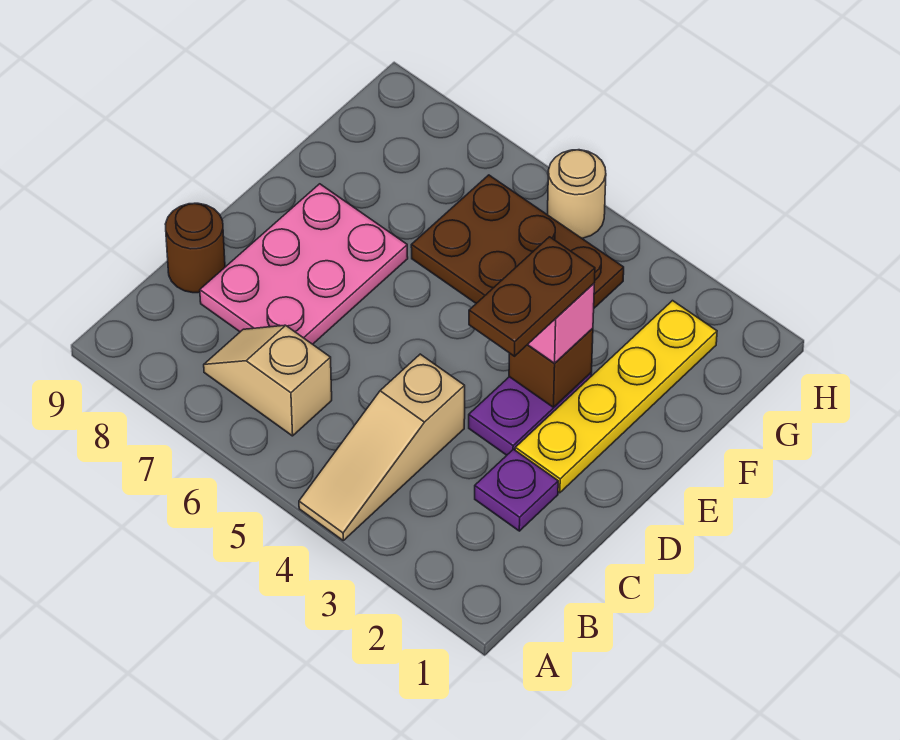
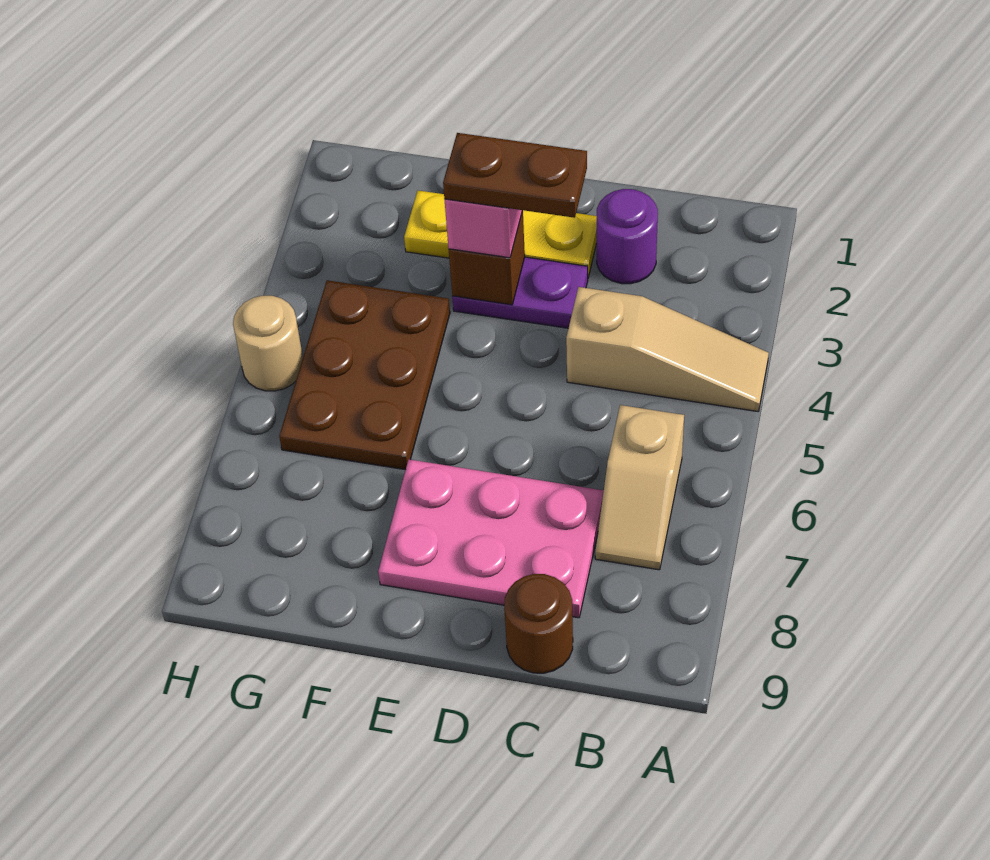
purple plate C2 level 1 -> purple round brick C2 level 1
yellow plate D2:G2 level 1 -> yellow plate D2:F2 level 1

